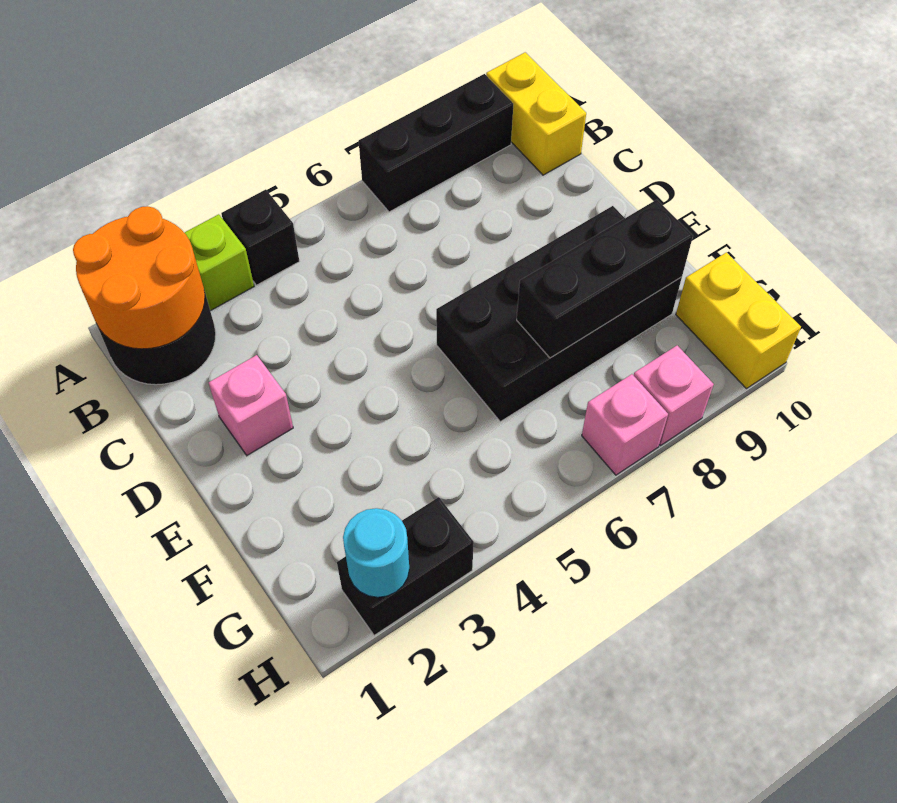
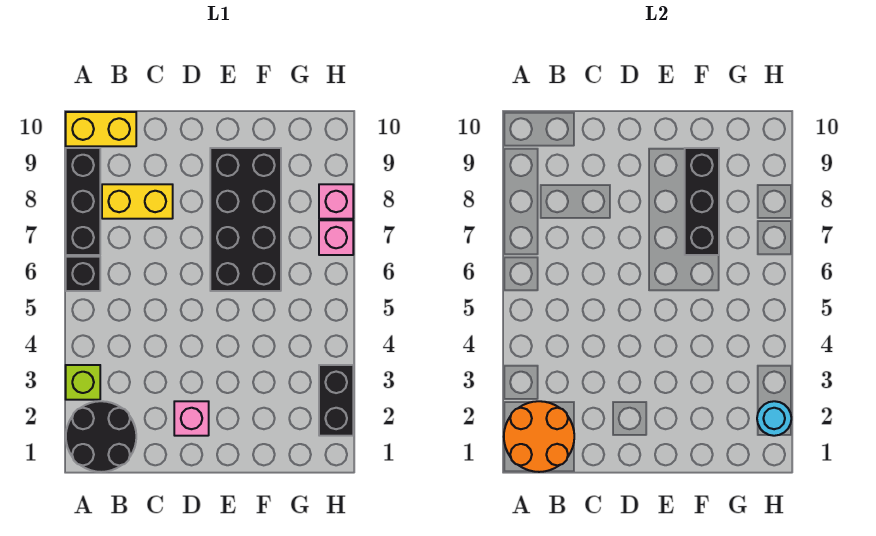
black brick A4 level 1 -> black brick A6 level 1
yellow brick G10:H10 level 1 -> yellow brick B8:C8 level 1

